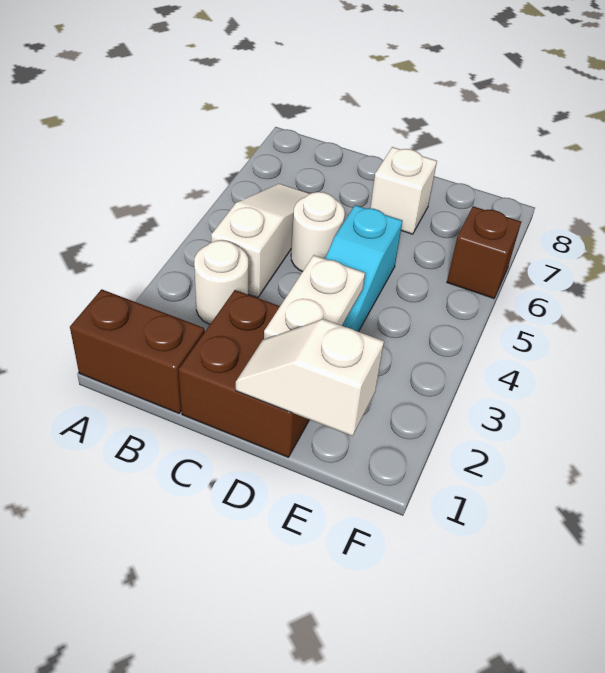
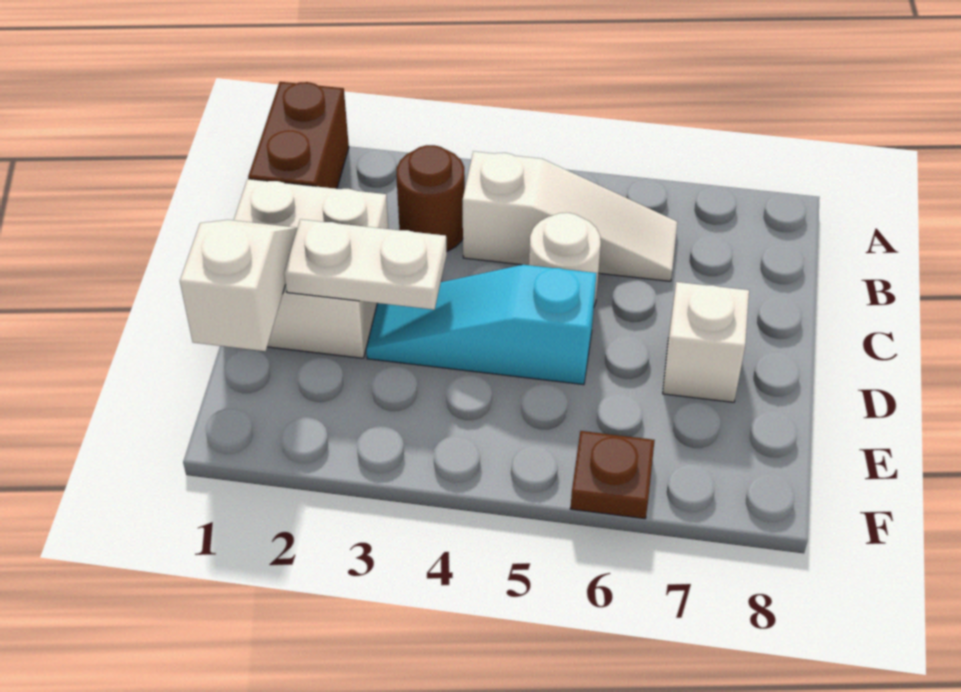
white round brick B3 level 1 -> brown round brick B3 level 1
brown brick C1:D2 level 1 -> white brick C1:D2 level 1
brown brick F6 level 1 -> brown plate F6 level 1

